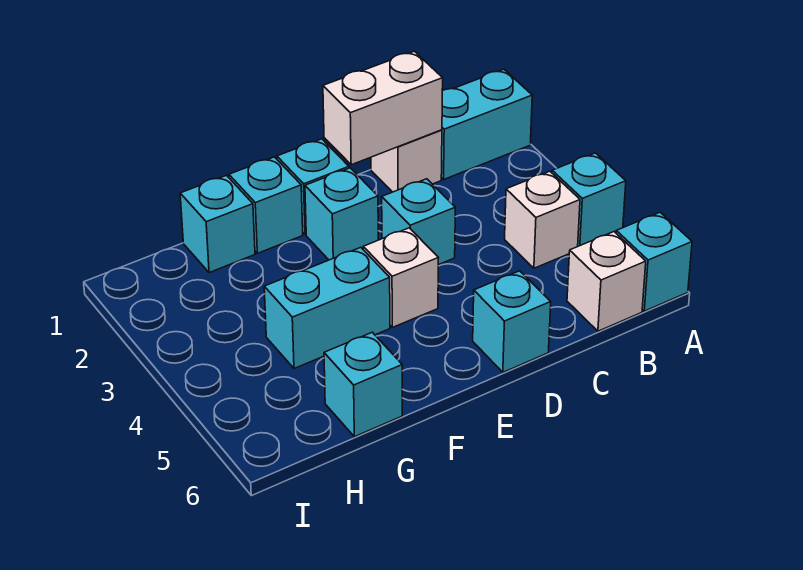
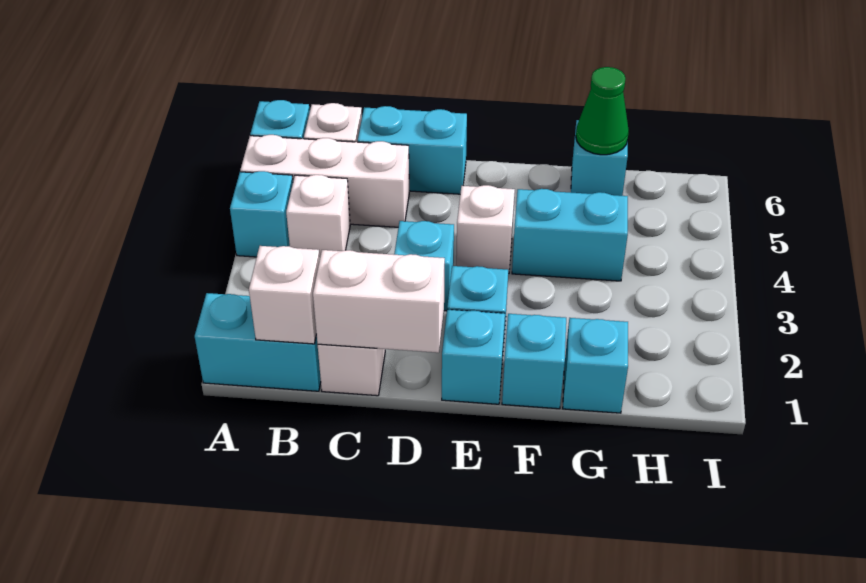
none -> white brick A5:C5 level 1
none -> white brick B1 level 2
cyan brick D6 level 1 -> cyan brick C6:D6 level 1
none -> green cone G6 level 2

